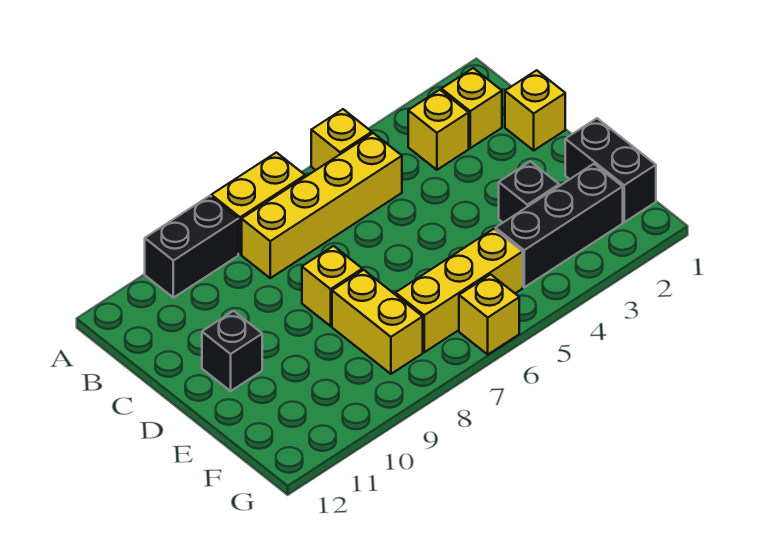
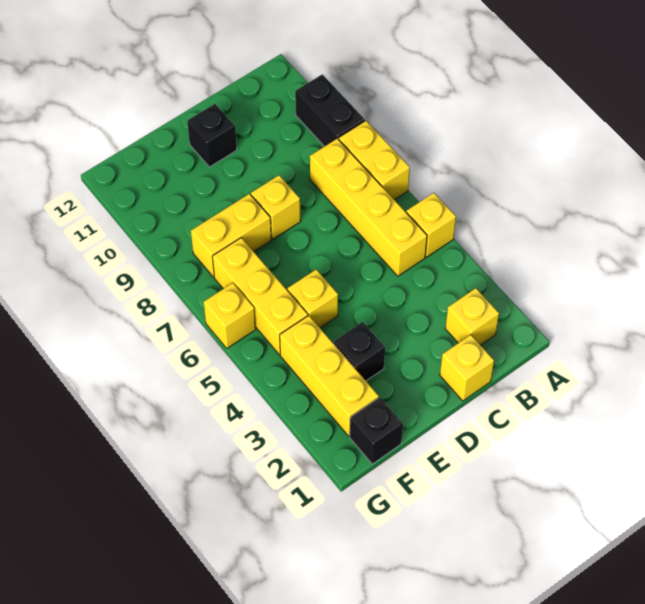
yellow brick B3 level 1 -> yellow brick E5 level 1
black brick E1:F1 level 1 -> black brick F1 level 1
black brick F2:F4 level 1 -> yellow brick F2:F4 level 1

